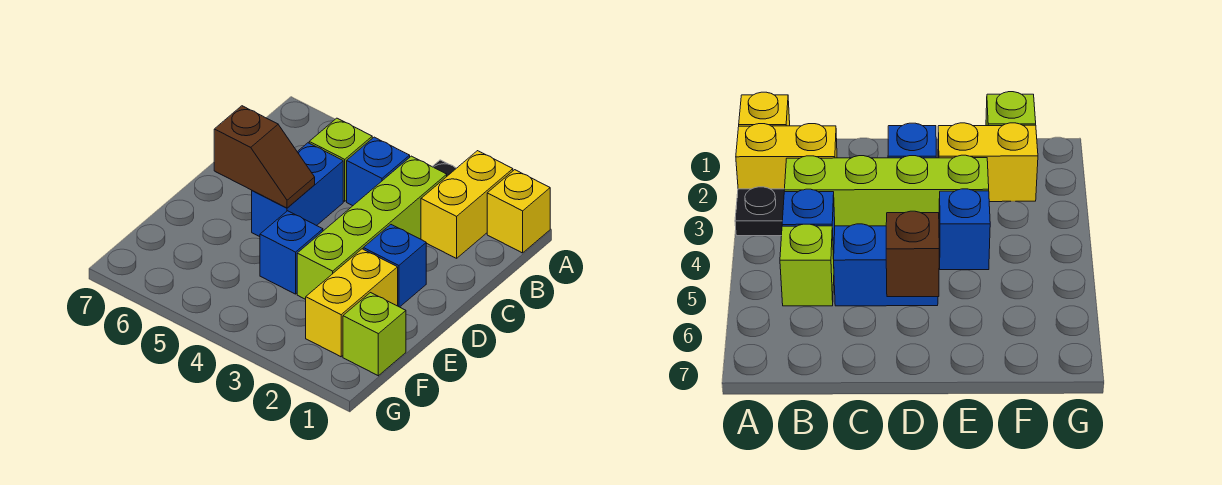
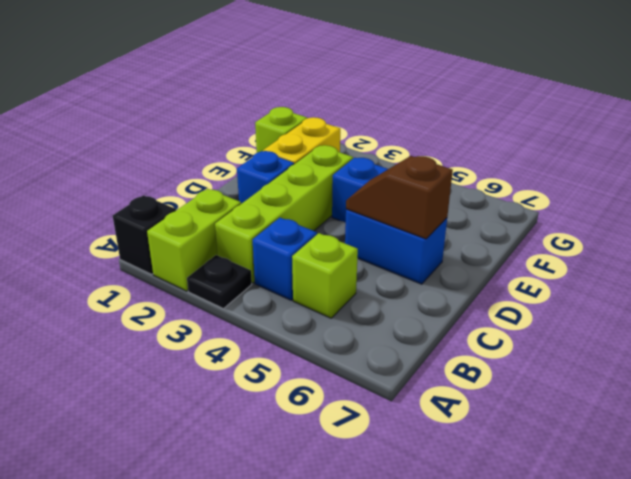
yellow brick A1 level 1 -> black brick A1 level 1
yellow brick A2:B2 level 1 -> lime brick A2:B2 level 1
blue brick C5:D5 level 1 -> blue brick D5:D6 level 1

